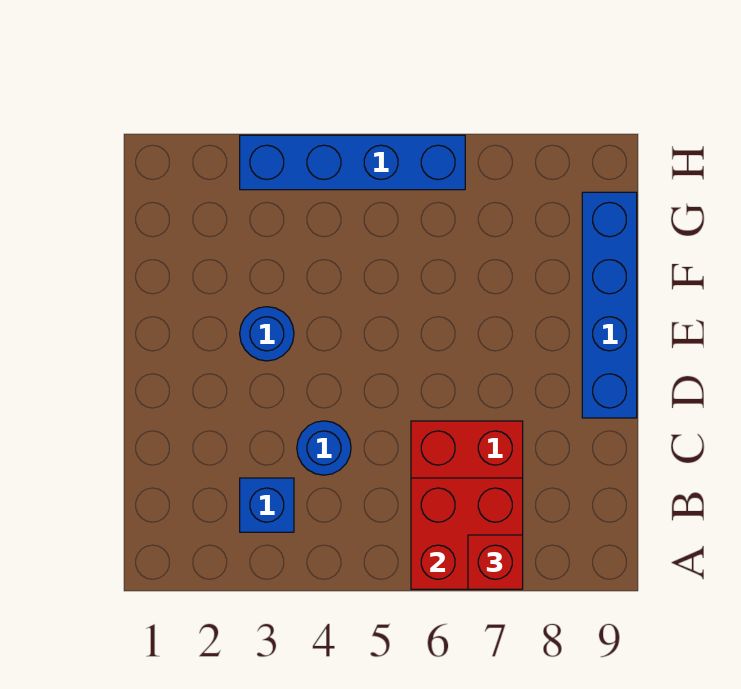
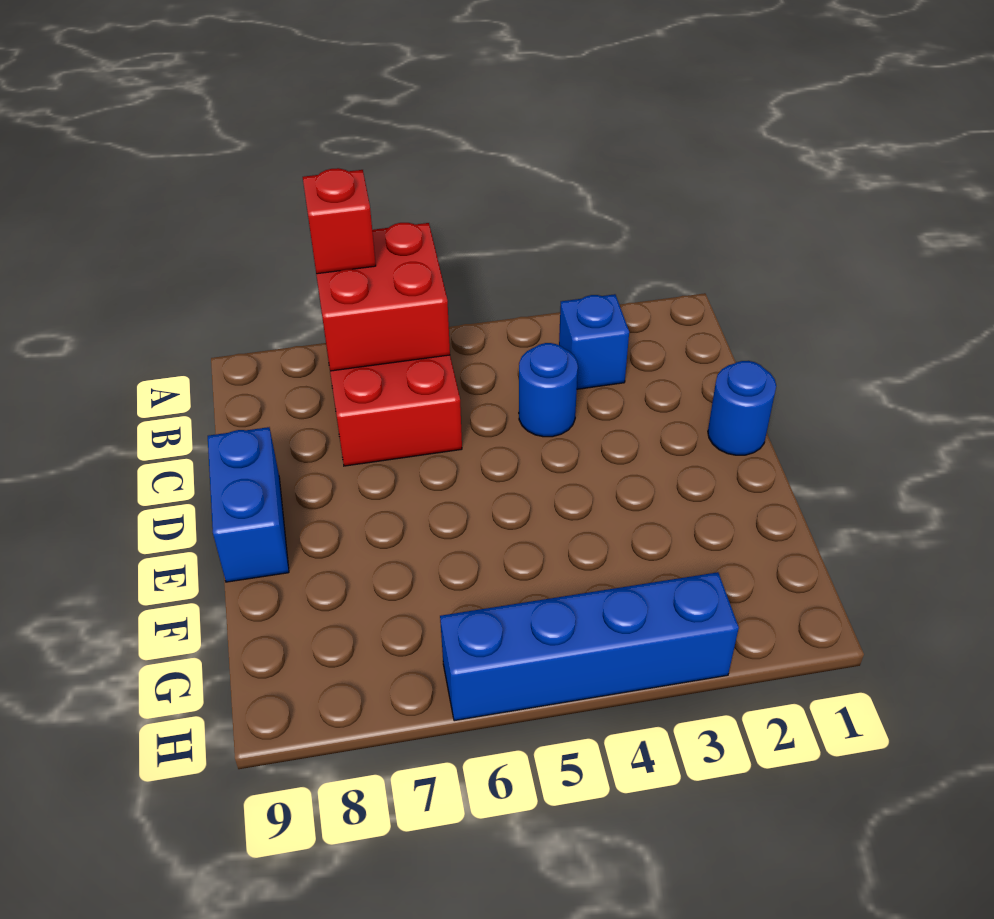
blue brick D9:G9 level 1 -> blue brick D9:E9 level 1
blue round brick E3 level 1 -> blue round brick D1 level 1

